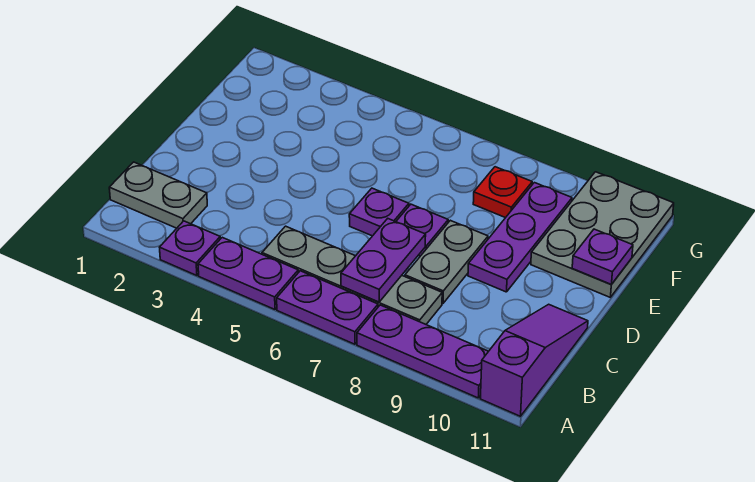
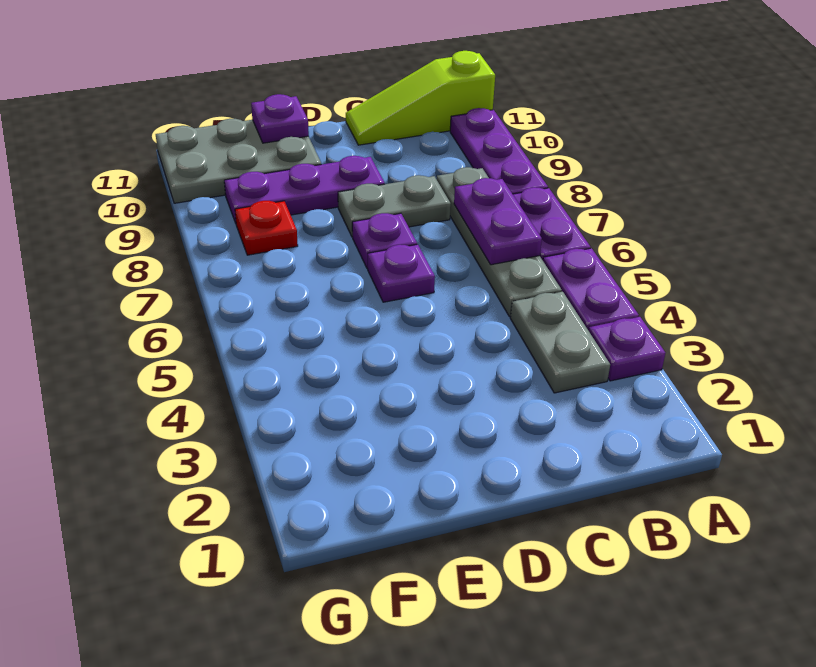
purple slope A11:C11 level 1 top A -> lime slope A11:C11 level 1 top A
grey plate B1:B2 level 1 -> grey plate B3:B4 level 1
purple plate B7:C7 level 2 -> purple plate B6:B7 level 2

